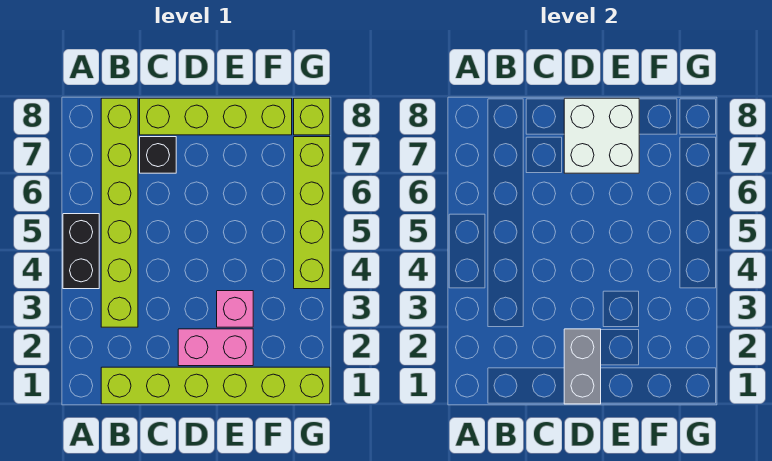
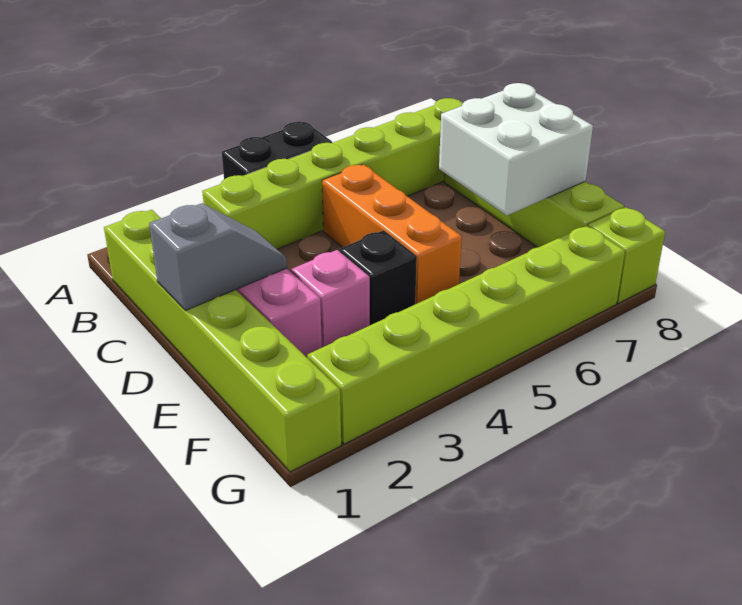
none -> orange brick C5:E5 level 1
black brick C7 level 1 -> black brick E4 level 1
grey brick D1:D2 level 2 -> grey slope D1:D2 level 2 top 1
lime brick G4:G7 level 1 -> lime brick G2:G7 level 1

